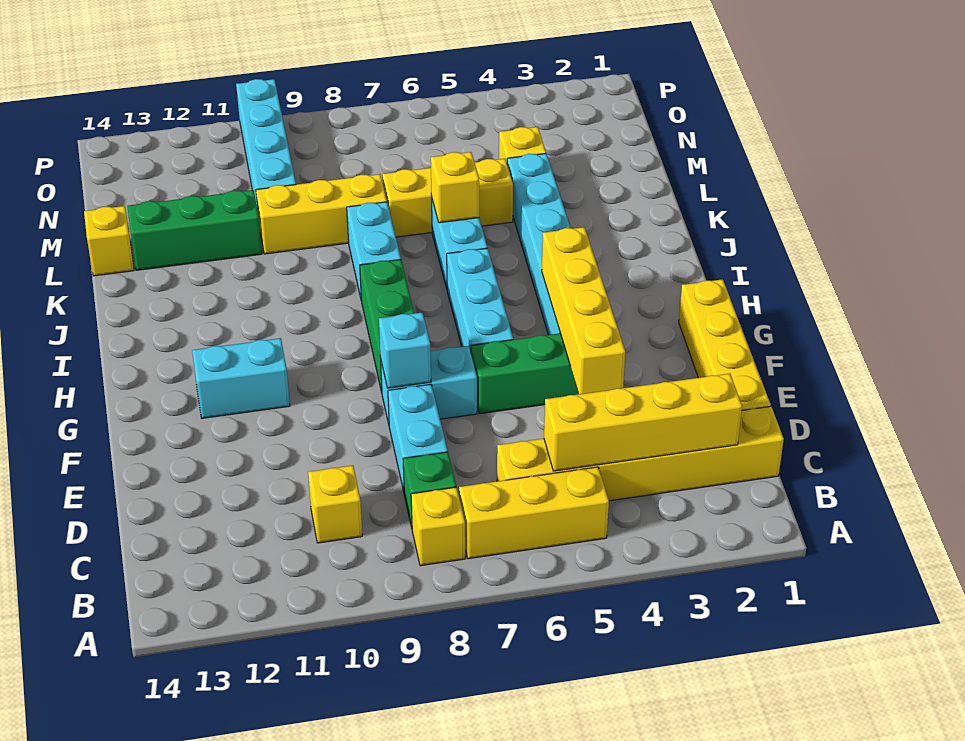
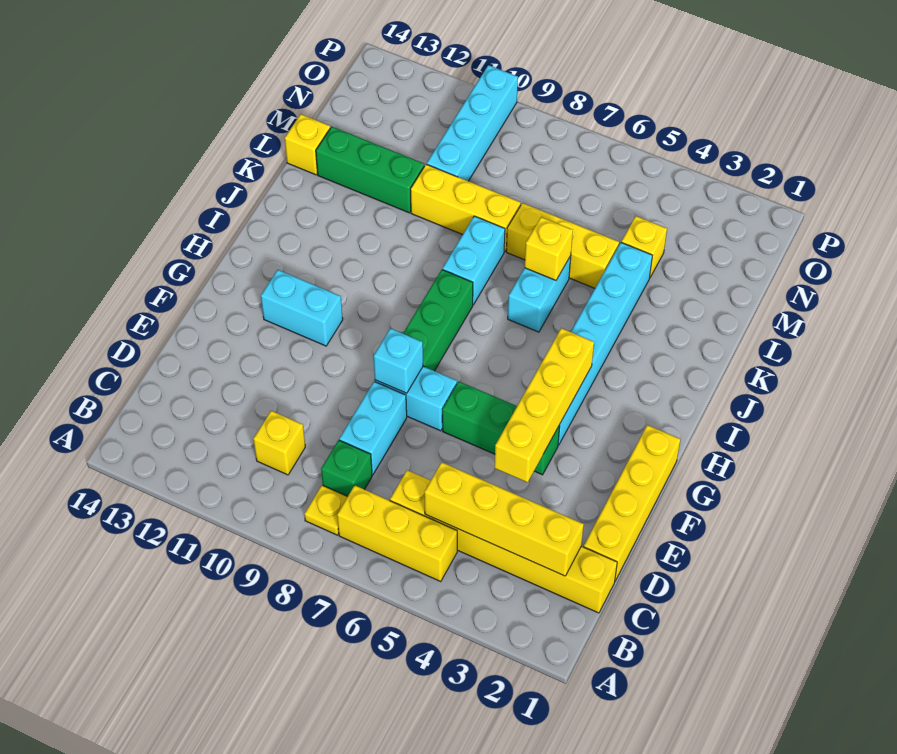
yellow brick B8 level 1 -> yellow plate B8 level 1
cyan brick G6:I6 level 1 -> none

